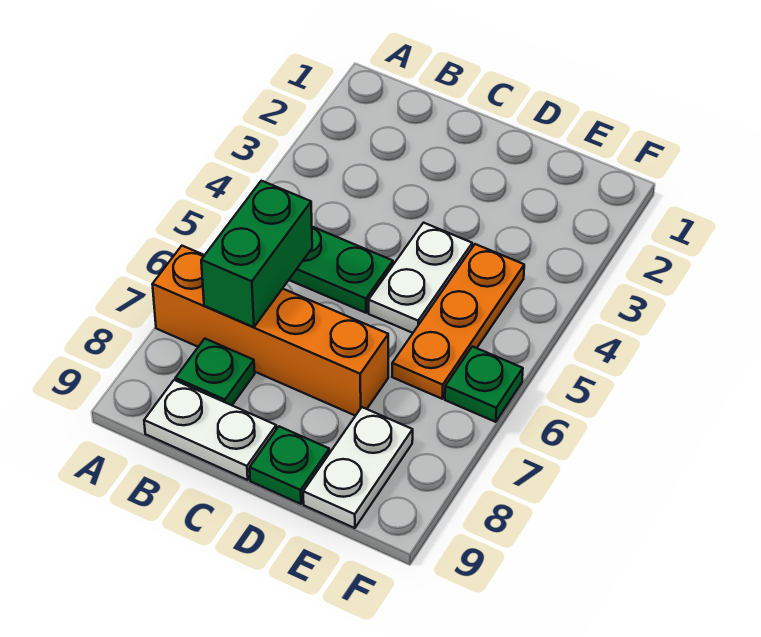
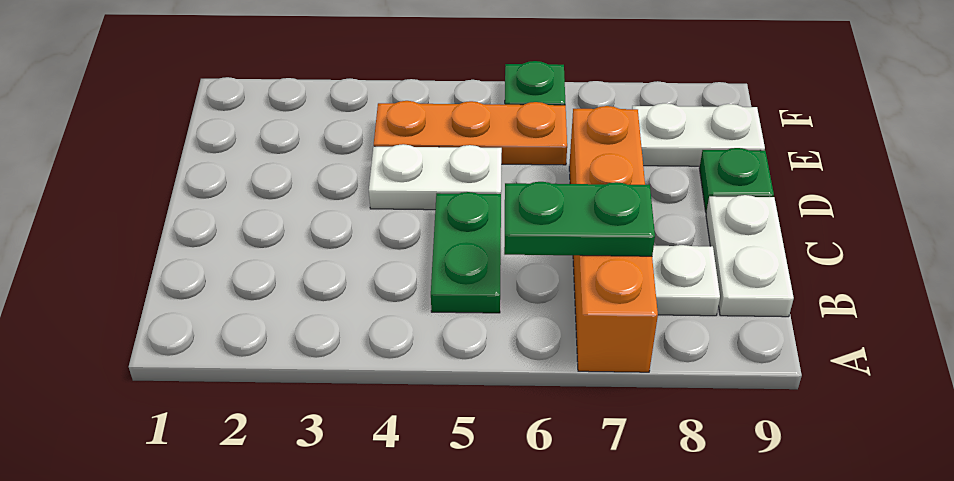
green brick B6:B7 level 2 -> green plate B6:B7 level 2
green plate B8 level 1 -> white plate B8 level 1

